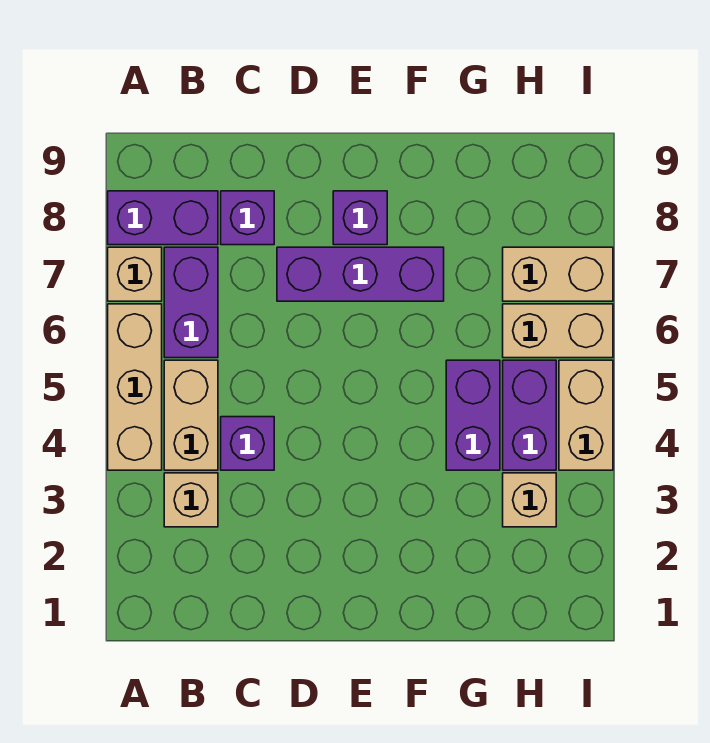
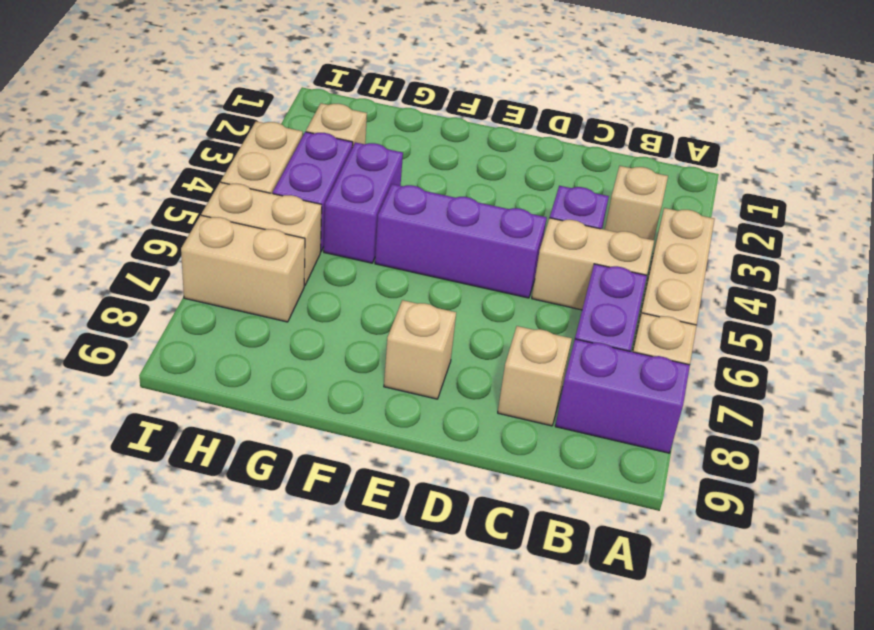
tan brick B4:B5 level 1 -> tan brick B5:C5 level 1
purple brick C8 level 1 -> tan brick C8 level 1
purple brick D7:F7 level 1 -> purple brick D5:F5 level 1
purple brick E8 level 1 -> tan brick E8 level 1

